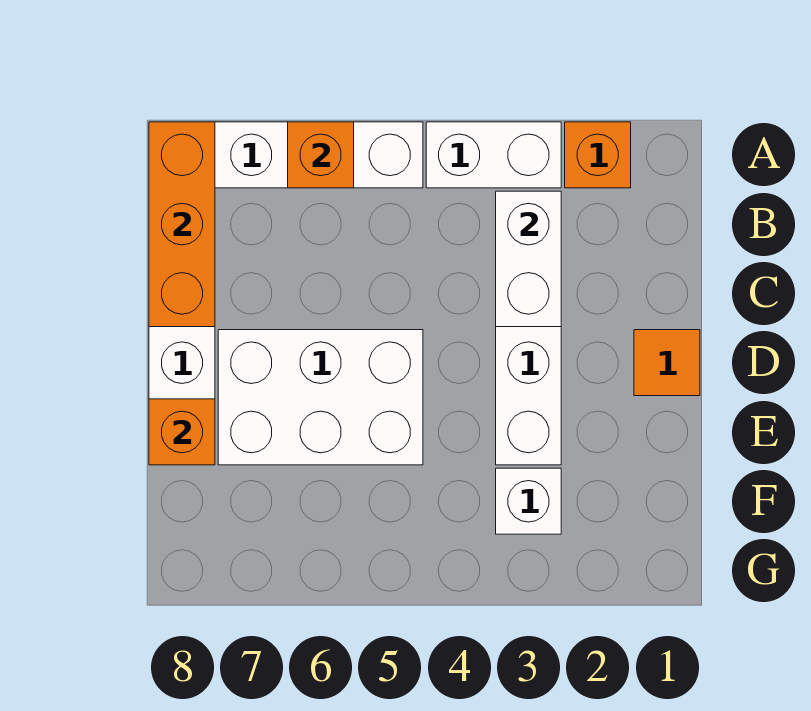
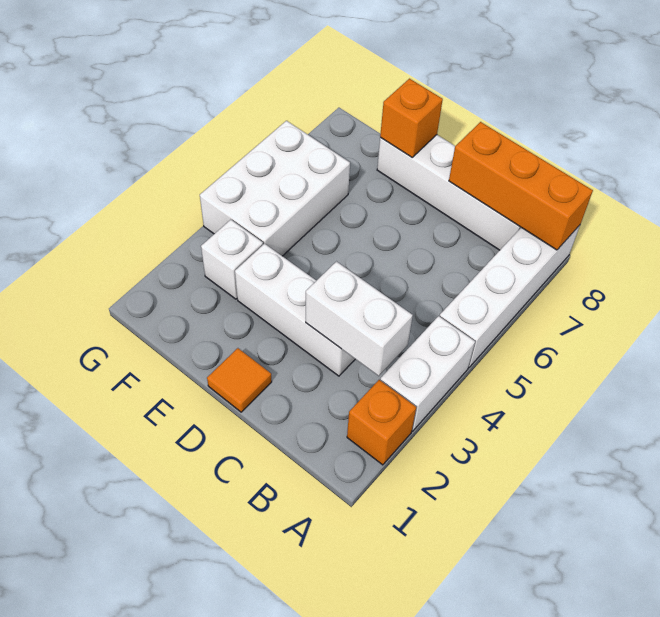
orange brick A6 level 2 -> none
white brick D5:E7 level 1 -> white brick F4:G6 level 1

